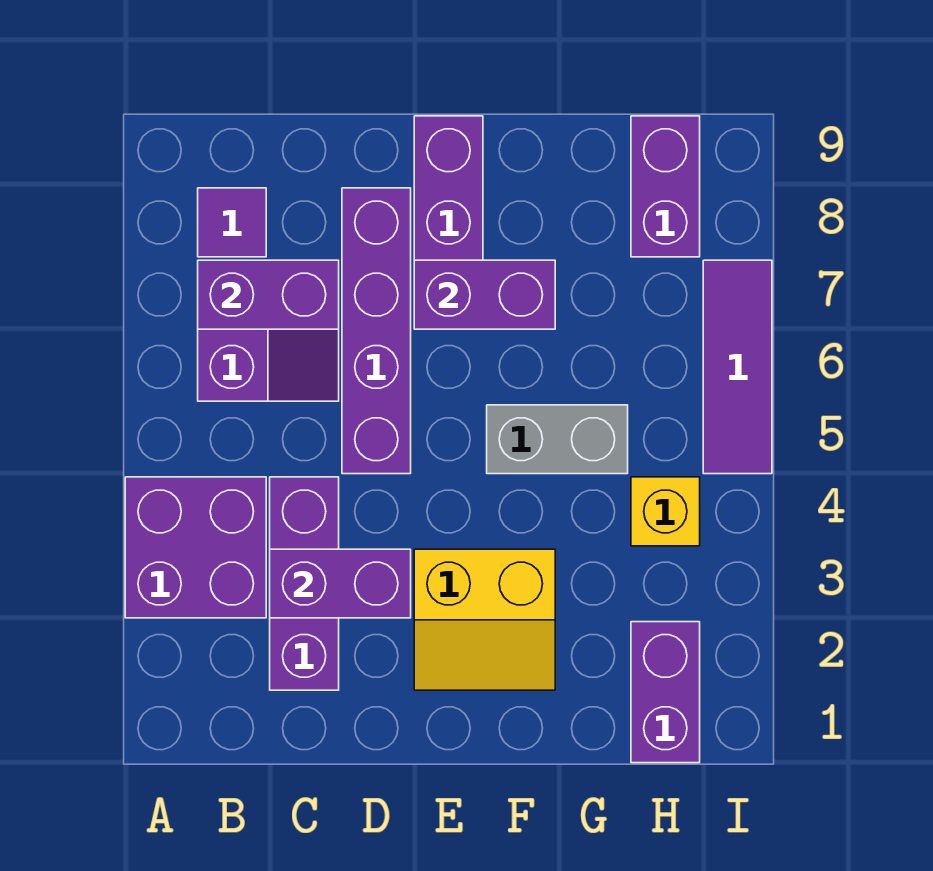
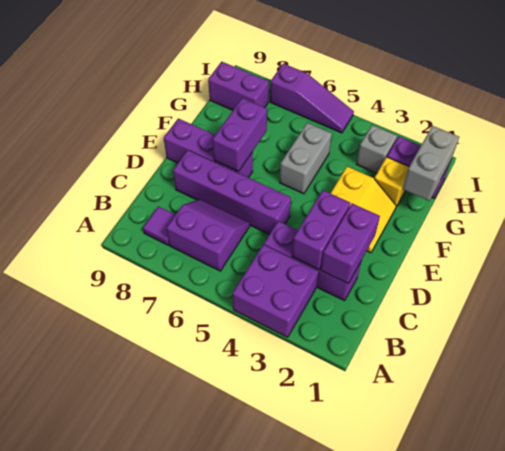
purple brick B7:C7 level 2 -> purple brick C2:D2 level 2
none -> grey brick G1:H1 level 2
none -> grey brick H3 level 1
yellow brick H4 level 1 -> yellow brick G2 level 1
purple tile I5:I7 level 1 -> purple slope I5:I7 level 1 top 7

